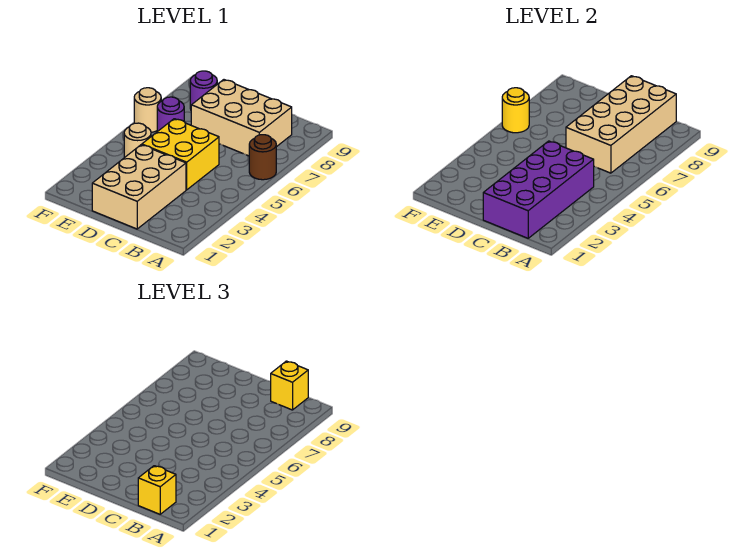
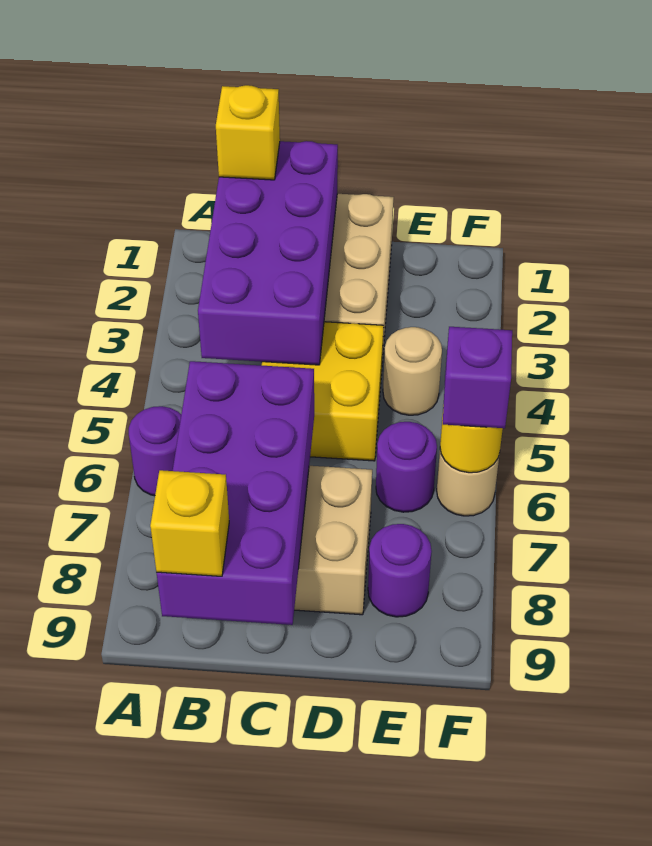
brown round brick A6 level 1 -> purple round brick A6 level 1
tan brick B6:C9 level 2 -> purple brick B6:C9 level 2
none -> purple brick F6 level 3

